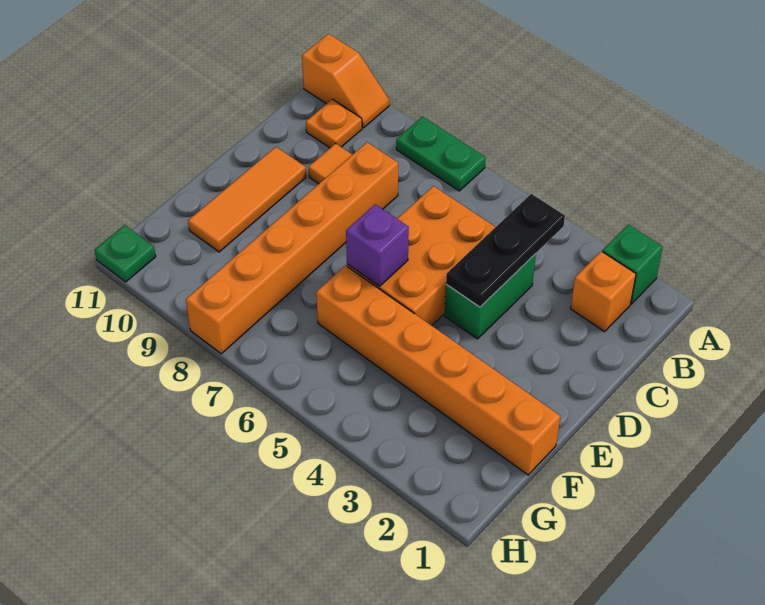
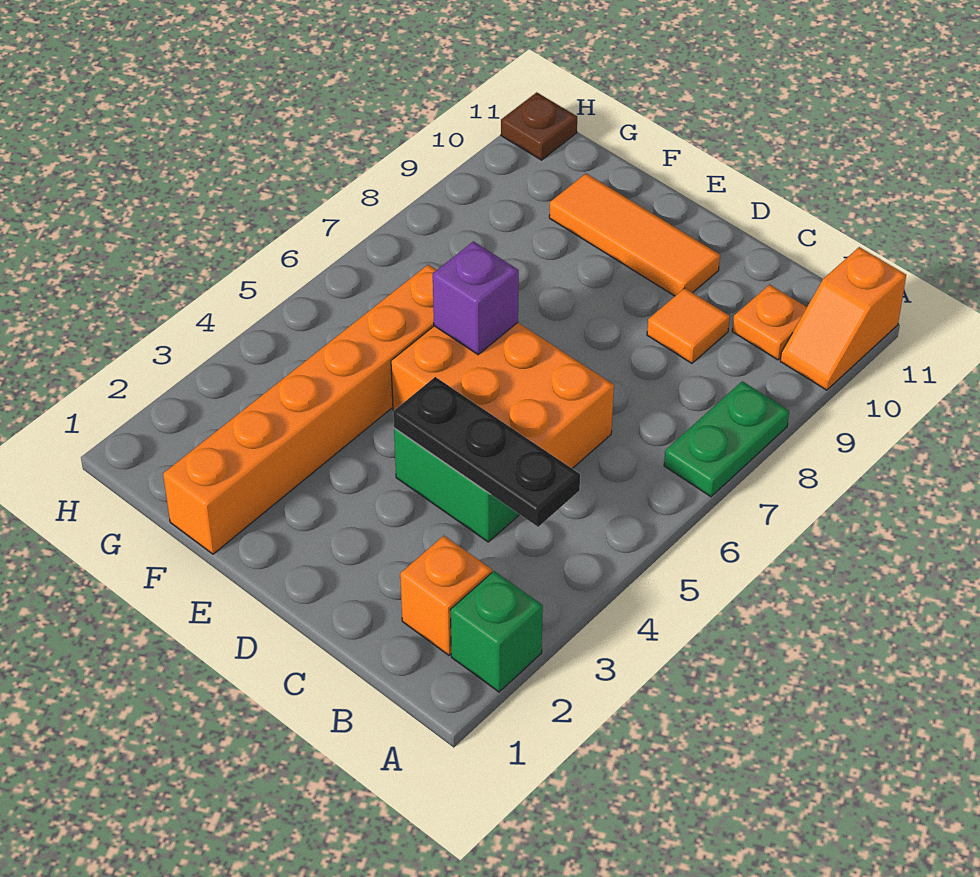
orange brick C8:H8 level 1 -> none
green plate H11 level 1 -> brown plate H11 level 1

